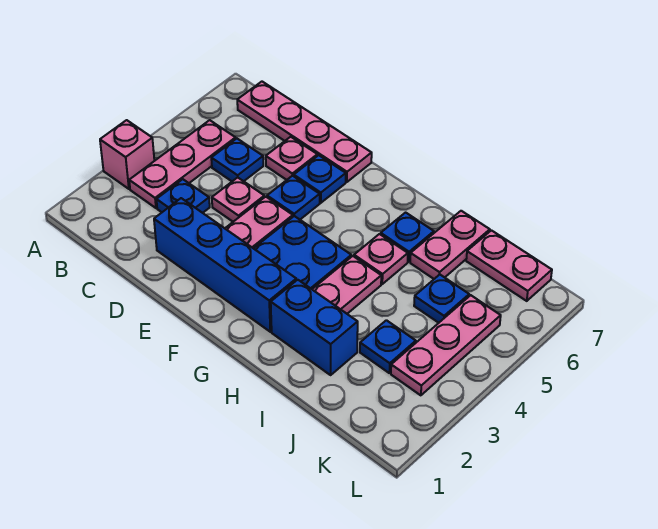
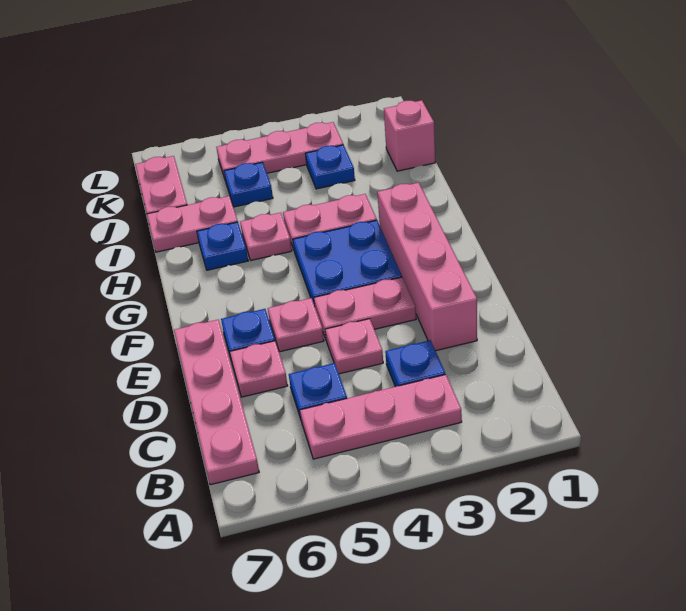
pink brick A3 level 1 -> pink brick J1 level 1
blue brick D2:G2 level 1 -> pink brick D2:G2 level 1
blue plate E5 level 1 -> pink plate E5 level 1
blue brick H2:I2 level 1 -> none

